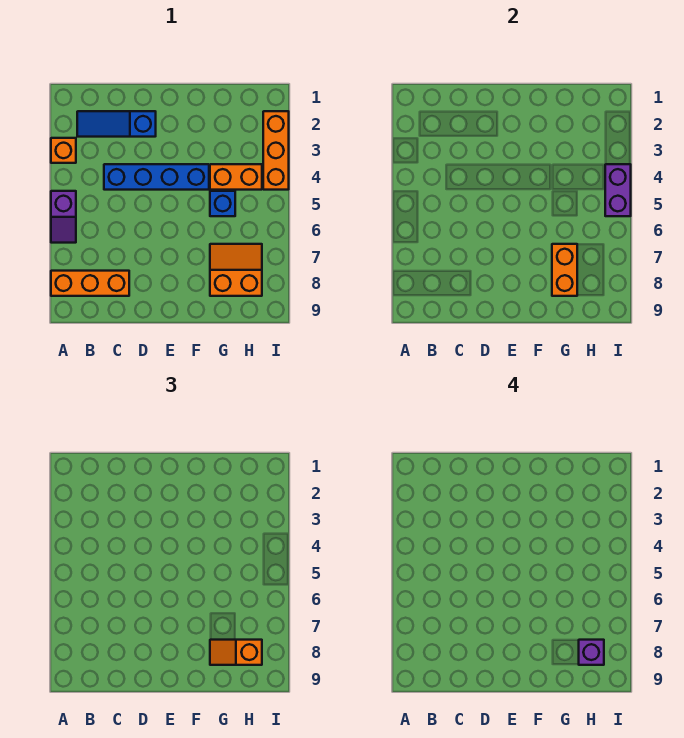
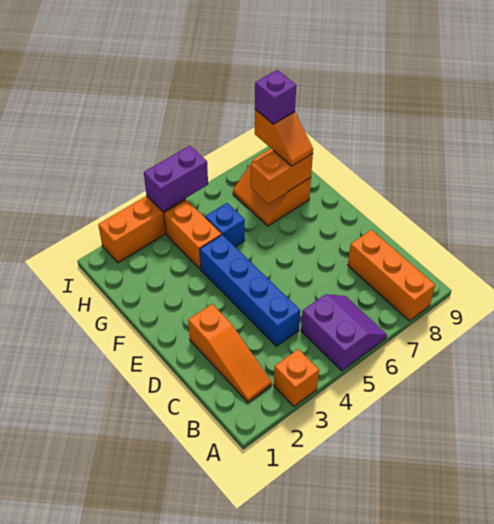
purple slope A5:A6 level 1 top 5 -> purple slope A5:B6 level 1 top 5
blue slope B2:D2 level 1 top D -> orange slope B2:D2 level 1 top D

